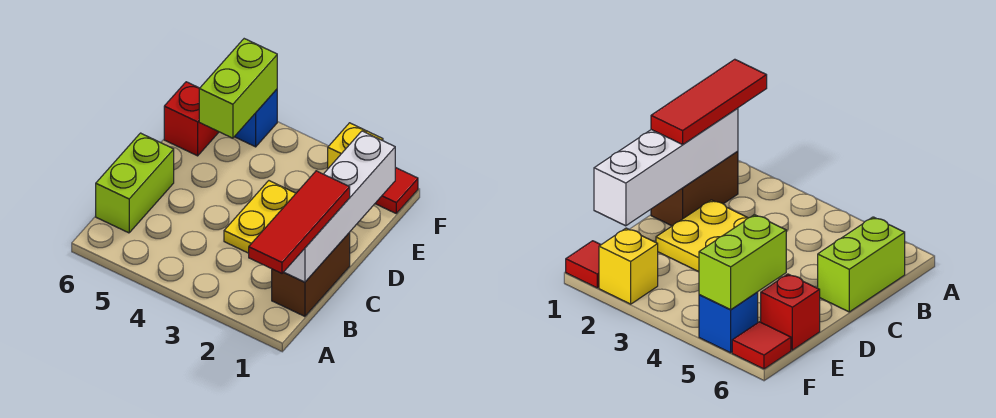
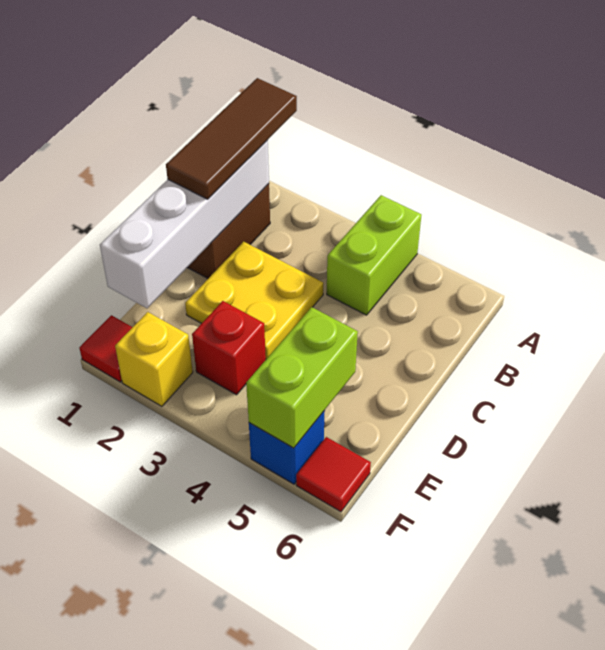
red tile A1:C1 level 3 -> brown tile A1:C1 level 3
lime brick B6:C6 level 1 -> lime brick A4:B4 level 1
red brick E6 level 1 -> red brick E3 level 1

